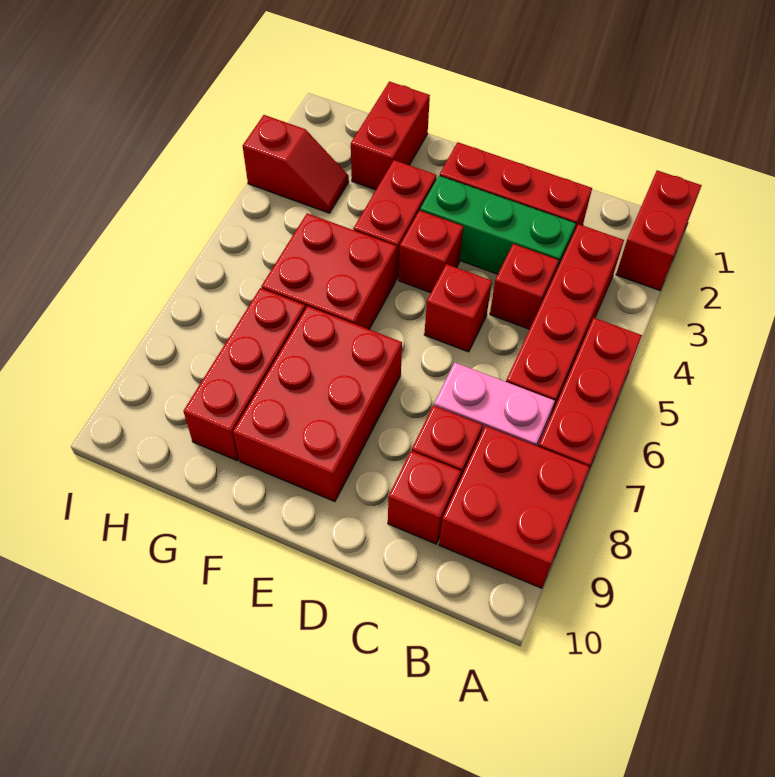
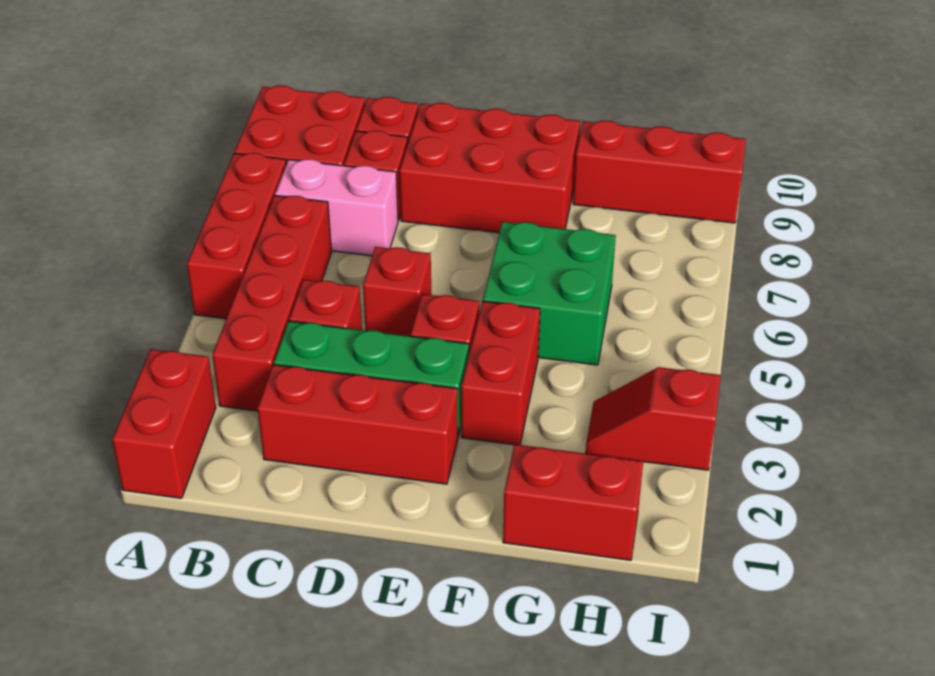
red brick E7:F9 level 1 -> red brick D8:F9 level 1
red brick F5:G6 level 1 -> green brick F5:G6 level 1
red brick G1:G2 level 1 -> red brick G1:H1 level 1
red brick G7:G9 level 1 -> red brick G9:I9 level 1

